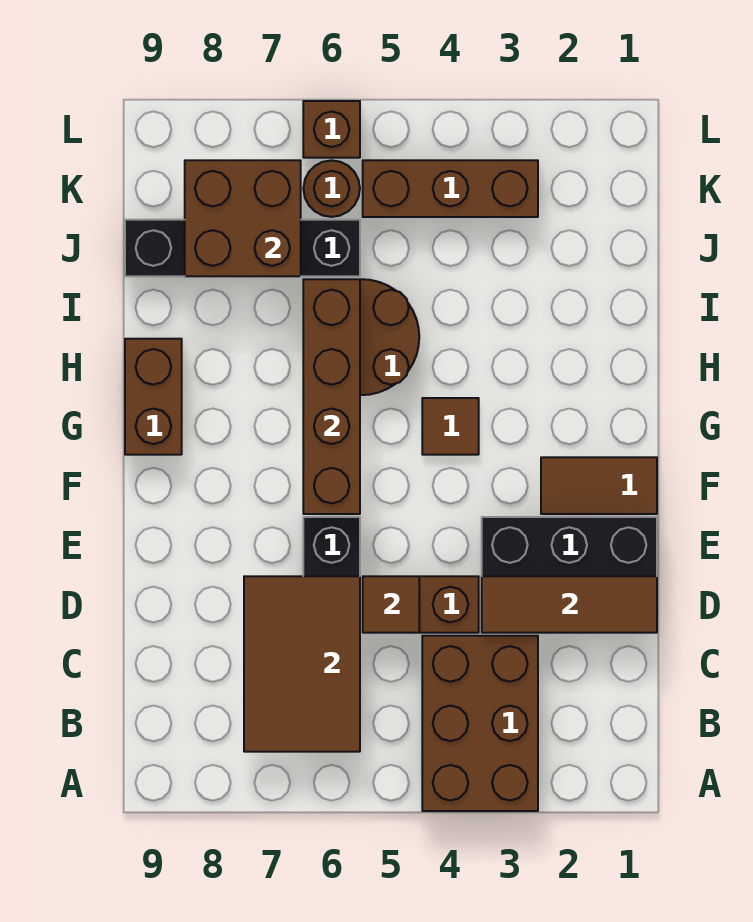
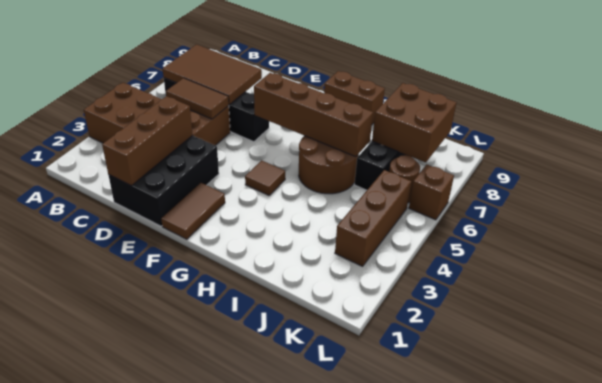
brown tile D1:D3 level 2 -> brown brick D1:D3 level 2
brown tile D5 level 2 -> brown tile C5:D5 level 2

